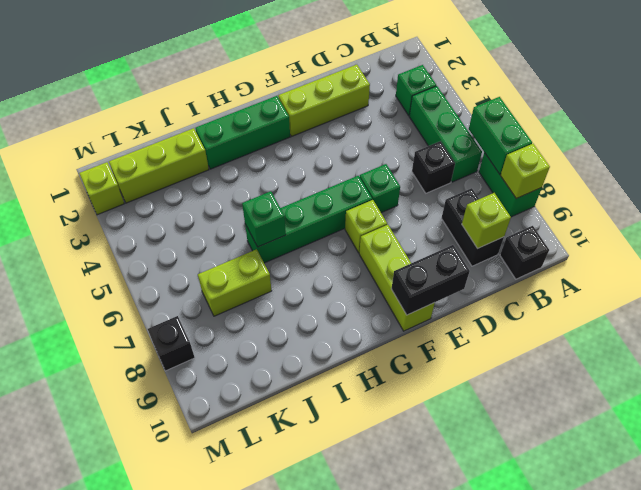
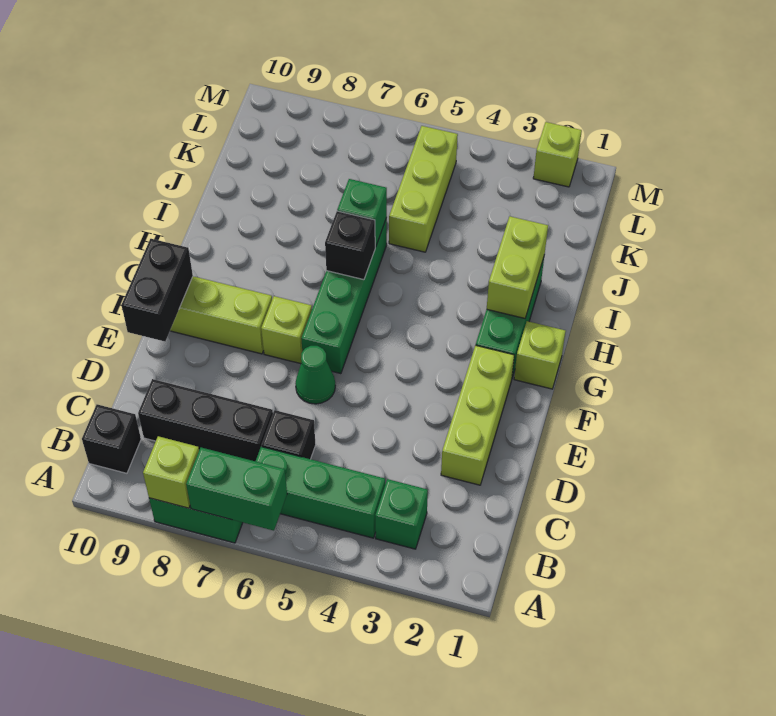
black brick C8:C9 level 1 -> black brick C7:C9 level 1
lime brick C9 level 2 -> lime brick G1 level 1
green brick E6 level 1 -> green cone E6 level 1
lime brick J2:L2 level 1 -> lime brick J5:L5 level 1
lime brick J7:K7 level 1 -> lime brick H2:I2 level 2
black brick M8 level 1 -> black brick H6 level 2

